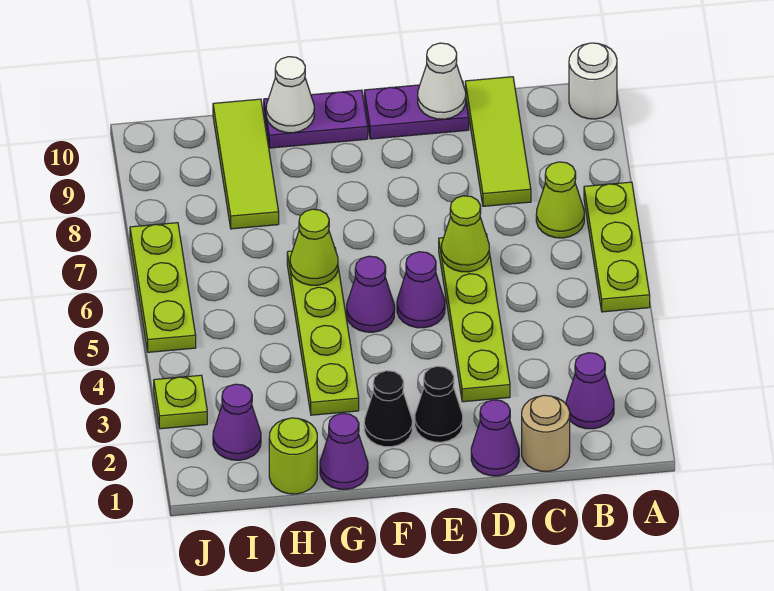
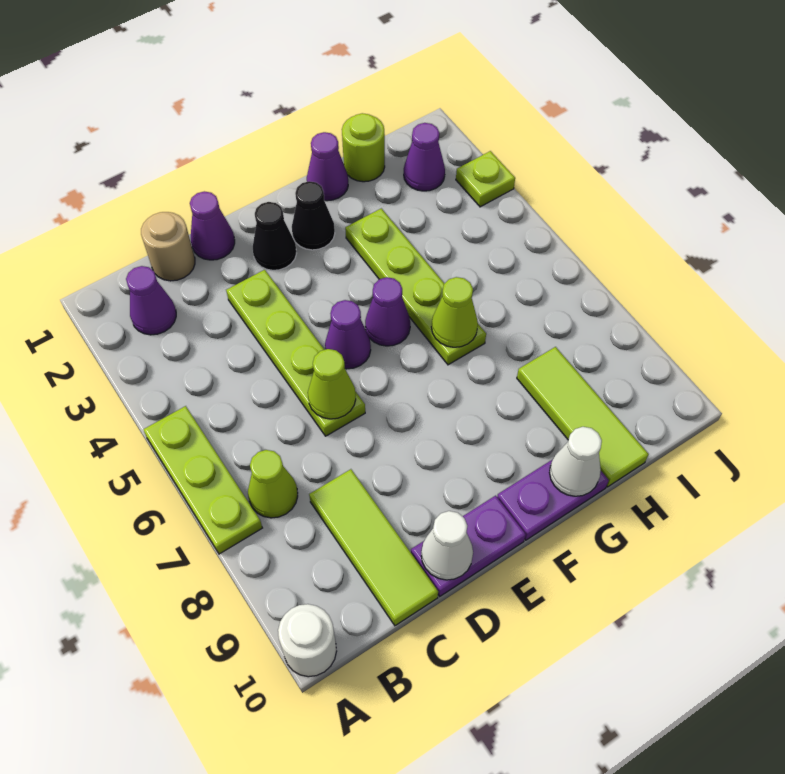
lime plate J5:J7 level 1 -> none

